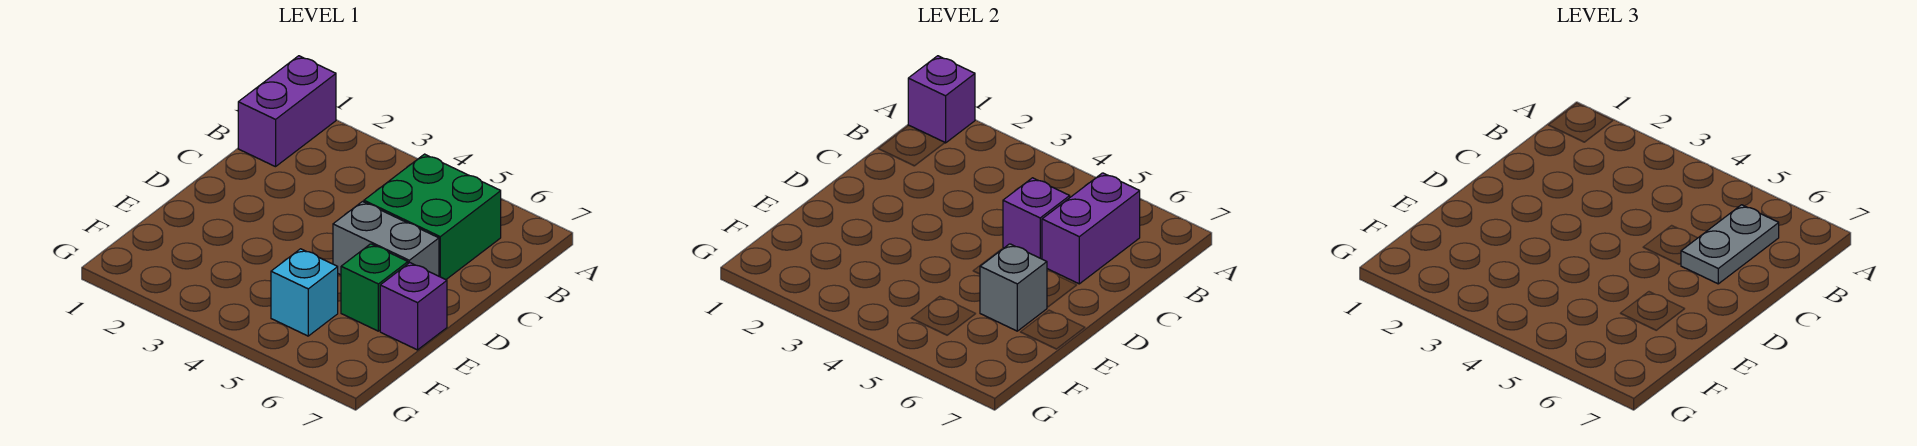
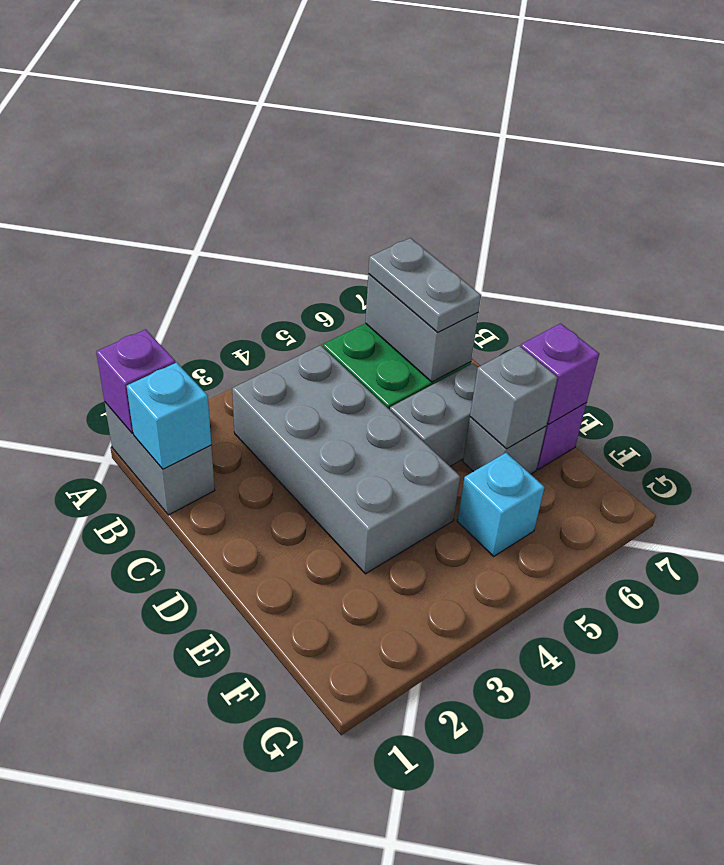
purple brick A1:B1 level 1 -> grey brick A1:B1 level 1
none -> cyan brick B1 level 2
none -> grey brick B3:E4 level 1
purple brick B6:C6 level 2 -> grey brick B6:C6 level 2
purple brick C5 level 2 -> purple brick E7 level 2
green brick E6 level 1 -> grey brick E6 level 1

